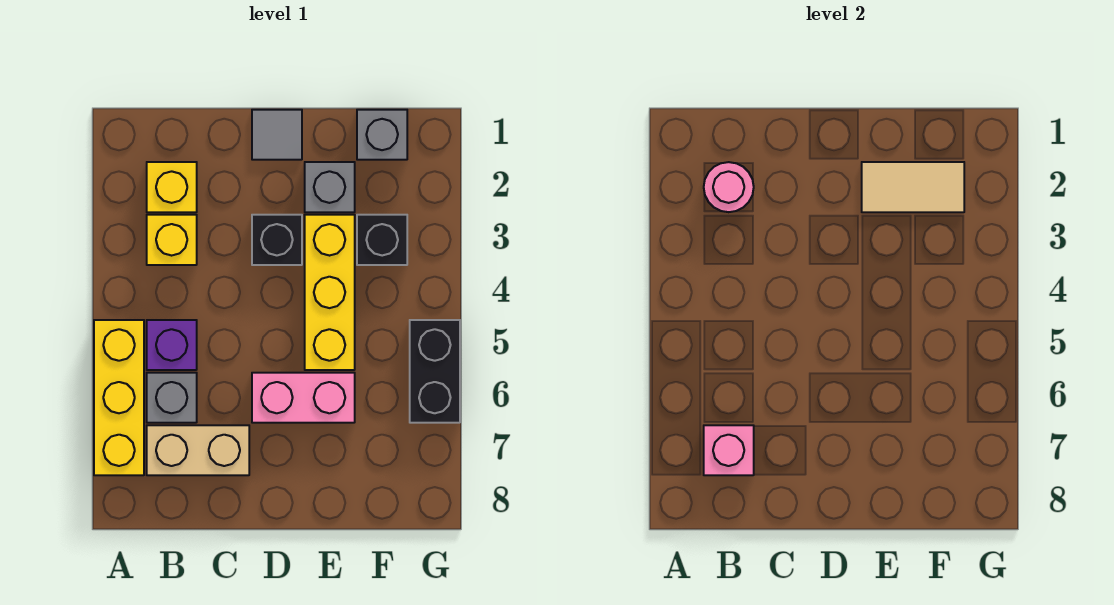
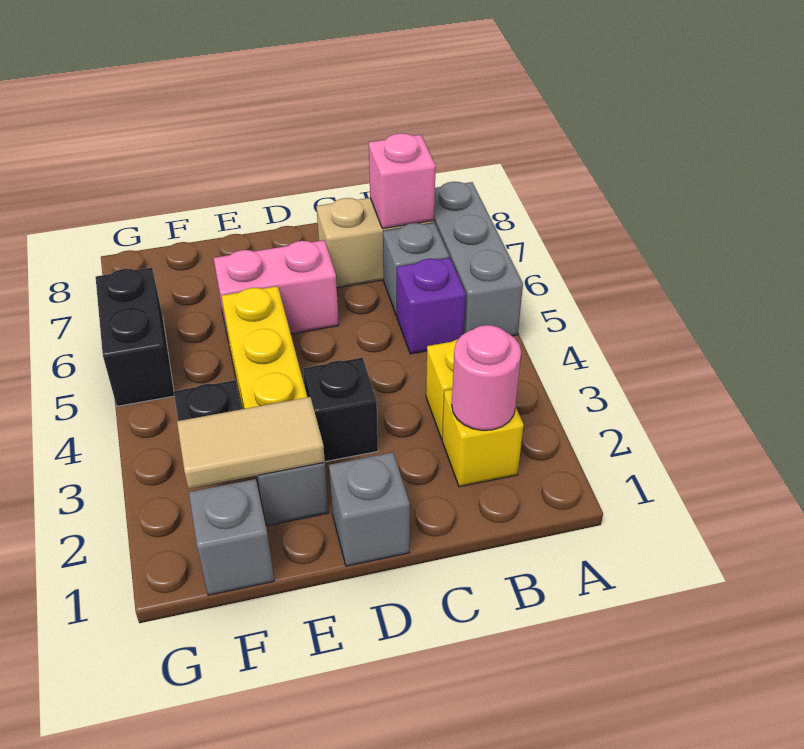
yellow brick A5:A7 level 1 -> grey brick A5:A7 level 1
grey tile D1 level 1 -> grey brick D1 level 1

